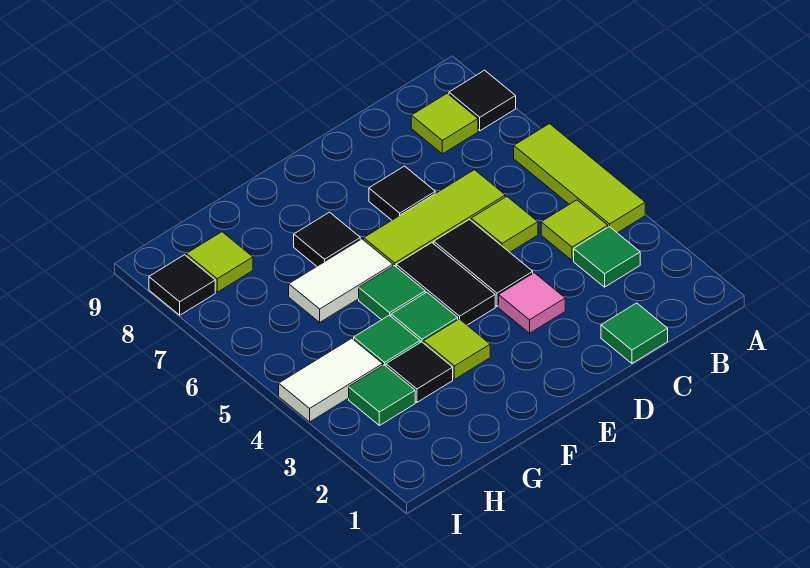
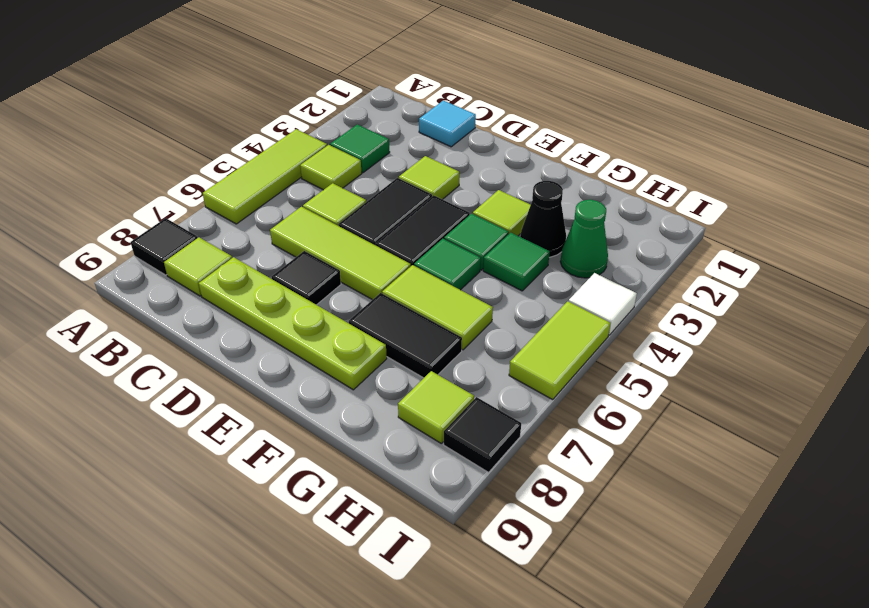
green tile C1 level 1 -> cyan tile C1 level 1
none -> lime plate C8:F8 level 1
pink tile D3 level 1 -> lime tile D3 level 1
white tile F6:G6 level 1 -> lime tile F6:G6 level 1
black tile F7 level 1 -> black tile F7:G7 level 1
black tile G3 level 1 -> black cone G3 level 1
green tile H3 level 1 -> green cone H3 level 1
white tile H4:I4 level 1 -> white tile I4 level 1
none -> lime tile I5:I6 level 1

